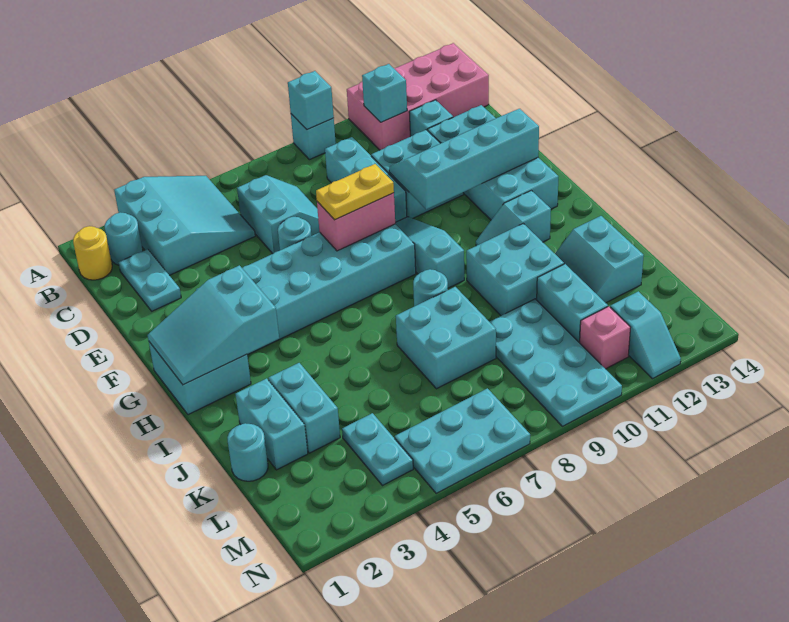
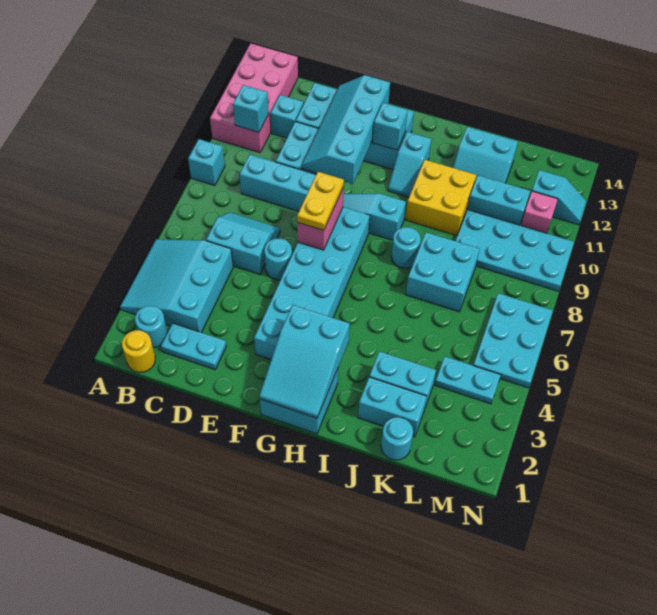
cyan slope A3:C5 level 1 top 3 -> cyan slope A3:C5 level 1 top C
cyan brick A9 level 2 -> cyan brick G12 level 2
cyan brick I10:J11 level 1 -> yellow brick I10:J11 level 1

